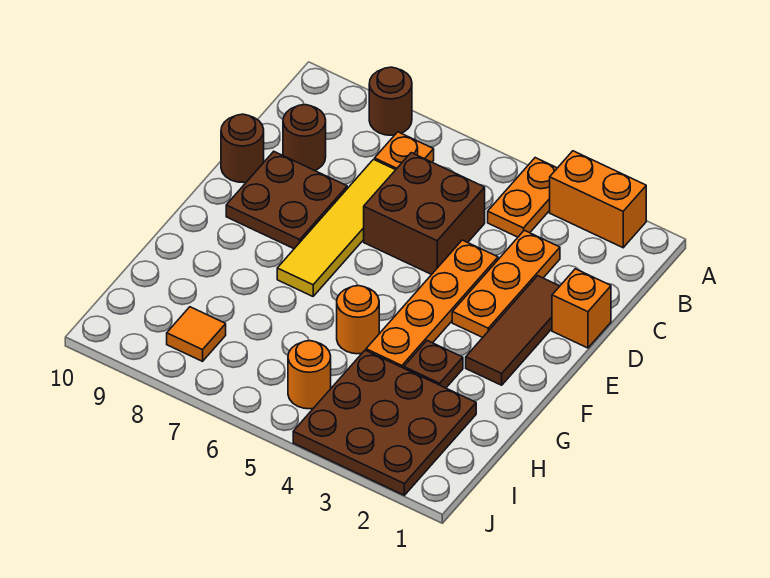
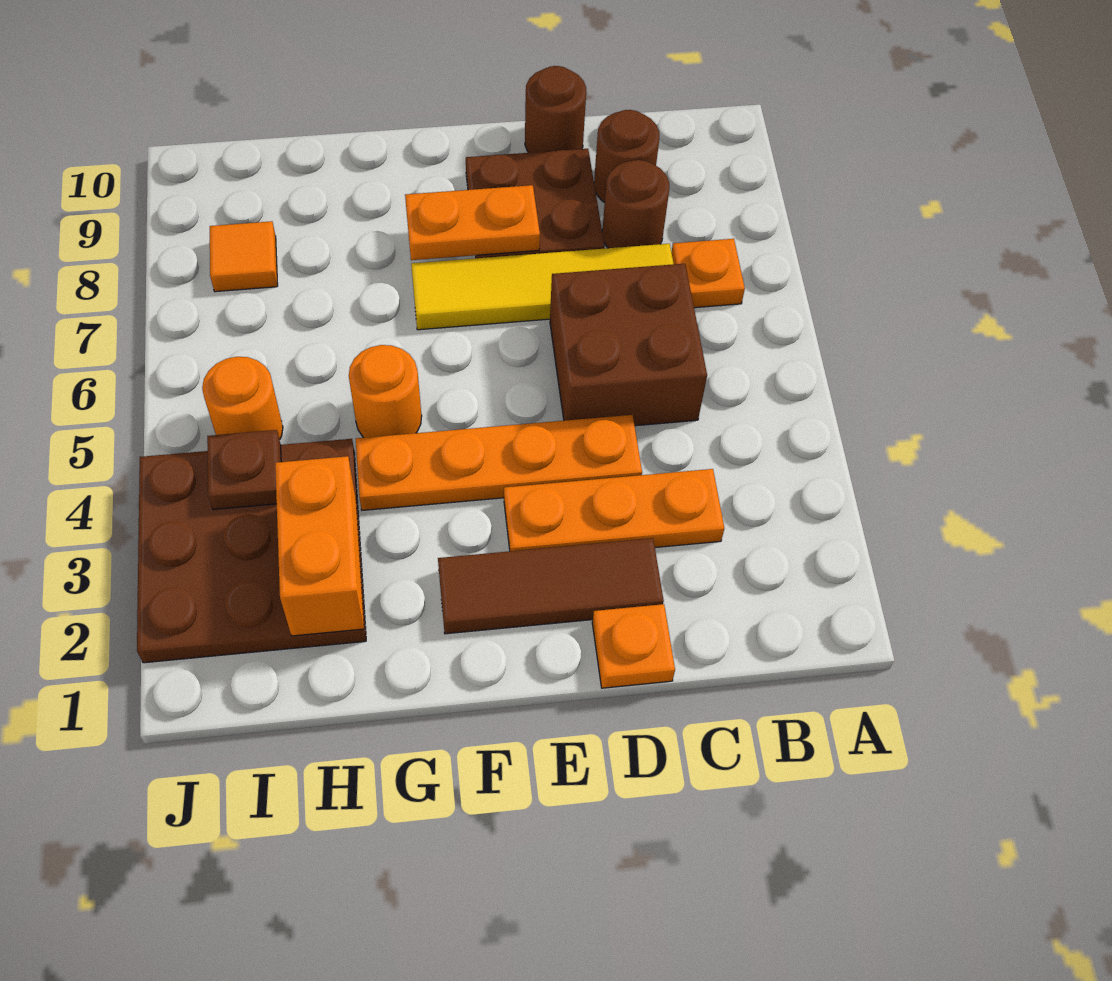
orange brick A2:A3 level 1 -> orange brick H2:H3 level 2
orange plate A4:B4 level 1 -> orange plate E8:F8 level 2
brown round brick A8 level 1 -> brown round brick C8 level 1
orange brick D1 level 1 -> orange plate D1 level 1
brown plate G3 level 1 -> brown plate I4 level 2

